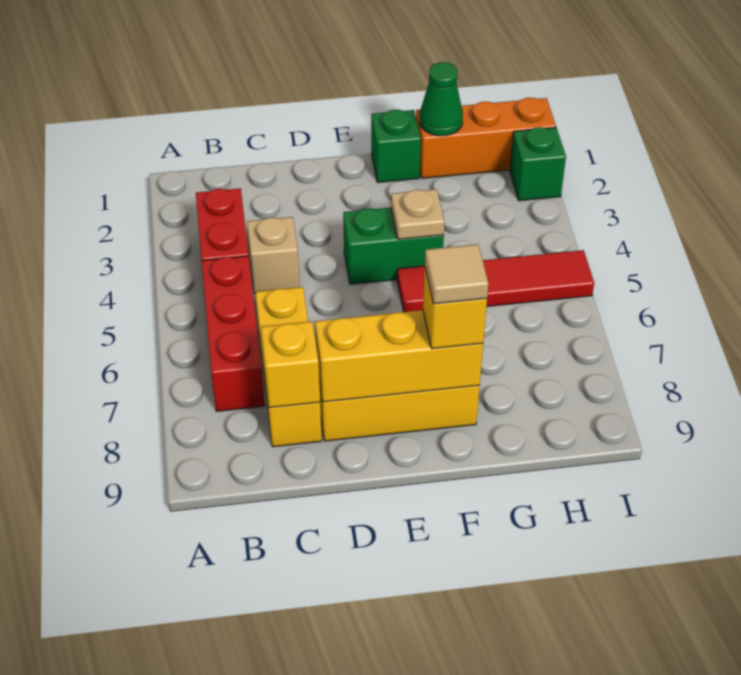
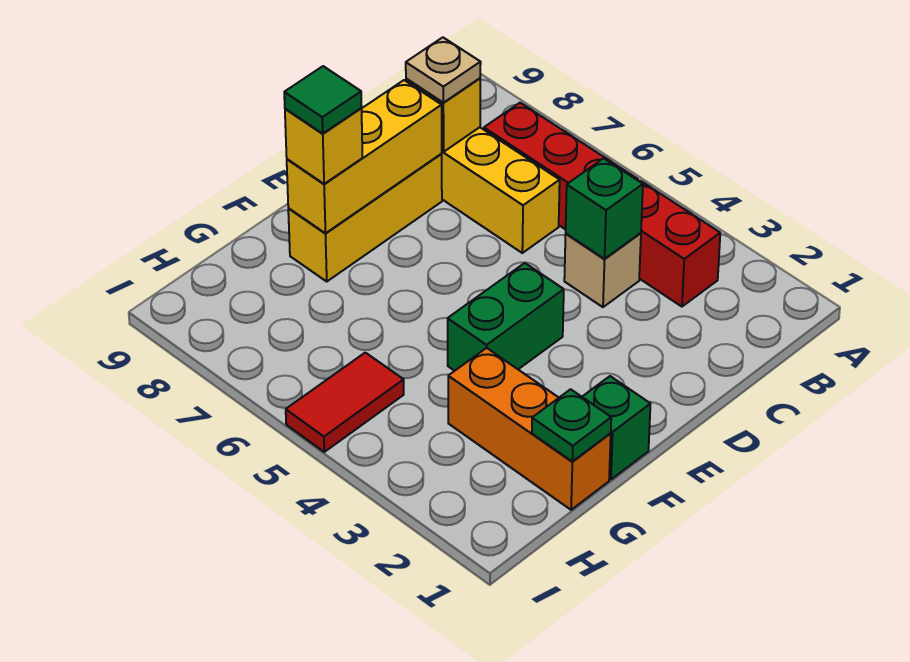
tan plate F4 level 2 -> tan plate C8 level 3
red tile F5:I5 level 1 -> red tile H5:I5 level 1
tan tile F8 level 4 -> green tile F8 level 4
orange brick G1:I1 level 1 -> orange brick G1:G3 level 1
green cone G1 level 2 -> green plate G1 level 2
green brick I2 level 1 -> green brick C4 level 2

